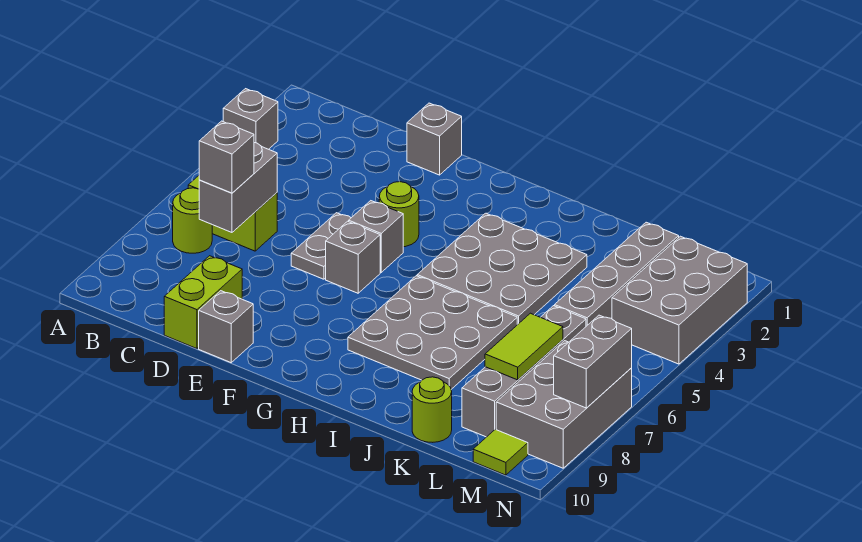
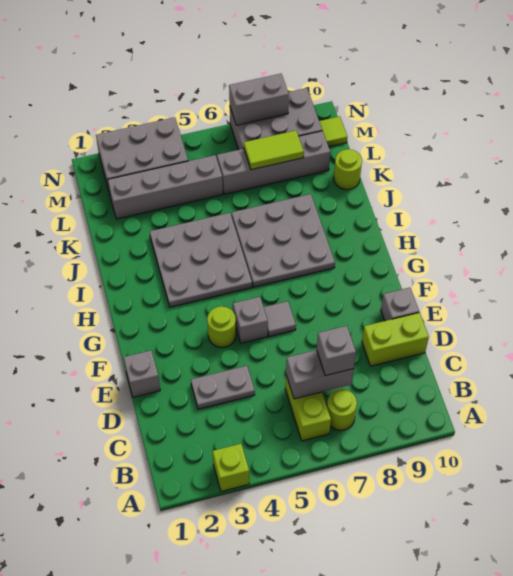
grey brick A3 level 1 -> lime brick A3 level 1
grey plate E5:E6 level 1 -> grey plate D3:D4 level 1
grey brick F6 level 1 -> grey tile F6 level 1

